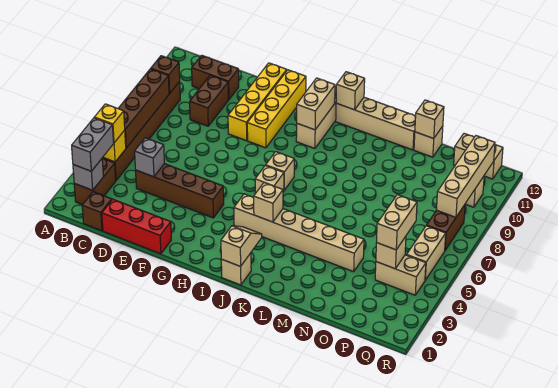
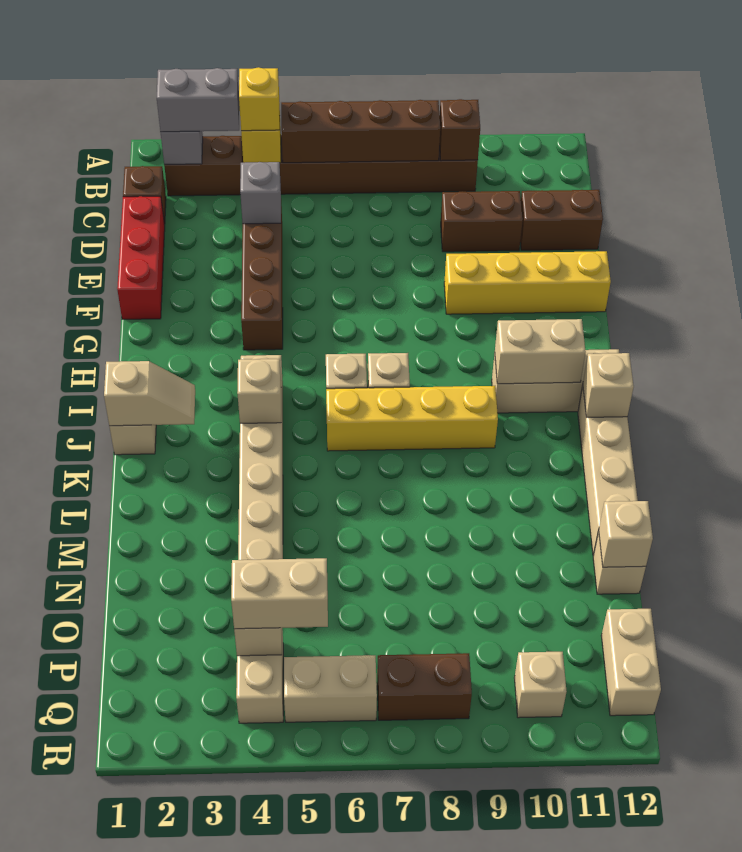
brown brick C11:D11 level 1 -> brown brick D11:D12 level 1
yellow brick G9:G12 level 1 -> yellow brick J6:J9 level 1
tan brick Q8:Q11 level 2 -> none

